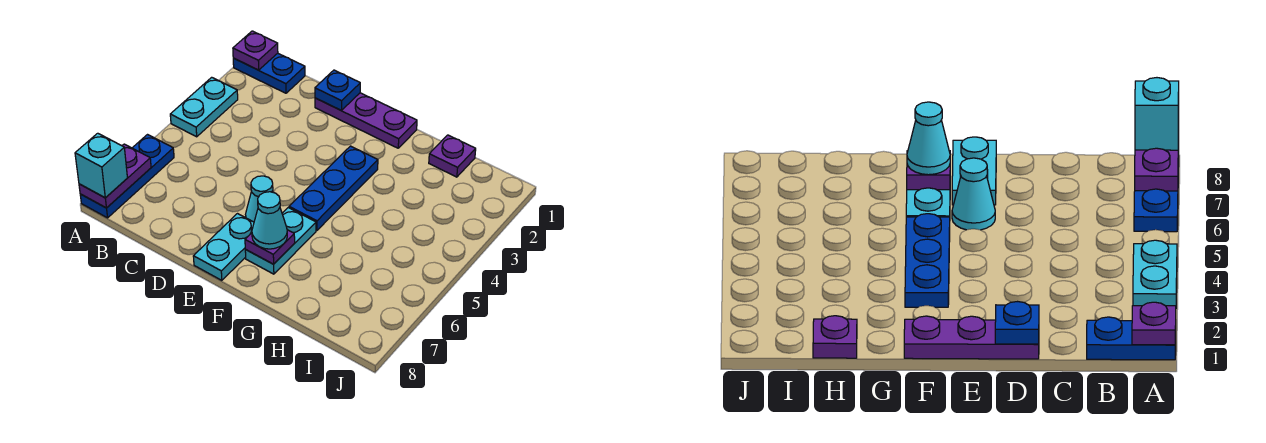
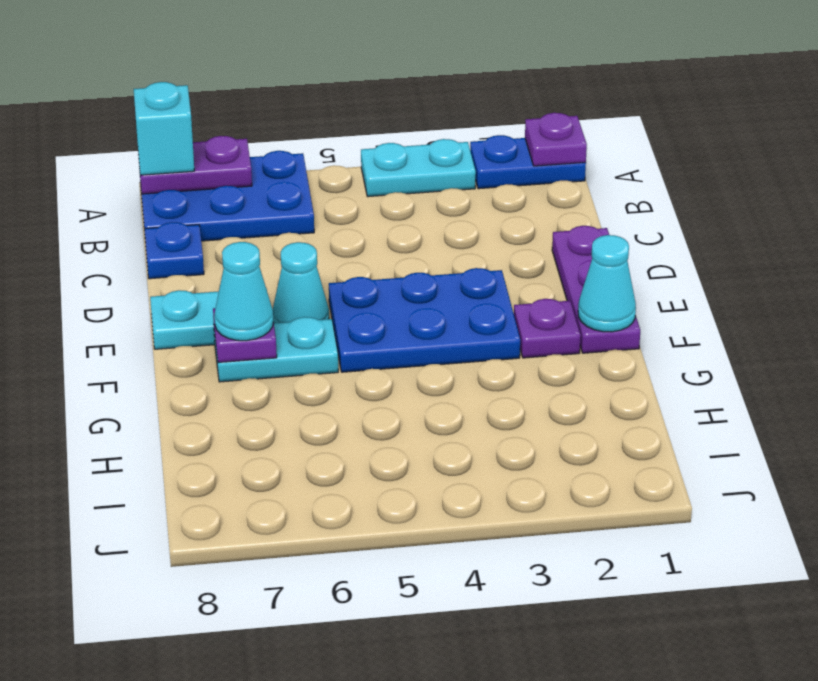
blue plate A1:B1 level 1 -> blue plate A1:A2 level 1
blue plate A6:A8 level 1 -> blue plate A6:B8 level 1
blue plate D1 level 2 -> blue plate C8 level 1
none -> cyan cone F1 level 2
blue plate F3:F5 level 1 -> blue plate E3:F5 level 1
purple plate H1 level 1 -> purple plate F2 level 1

